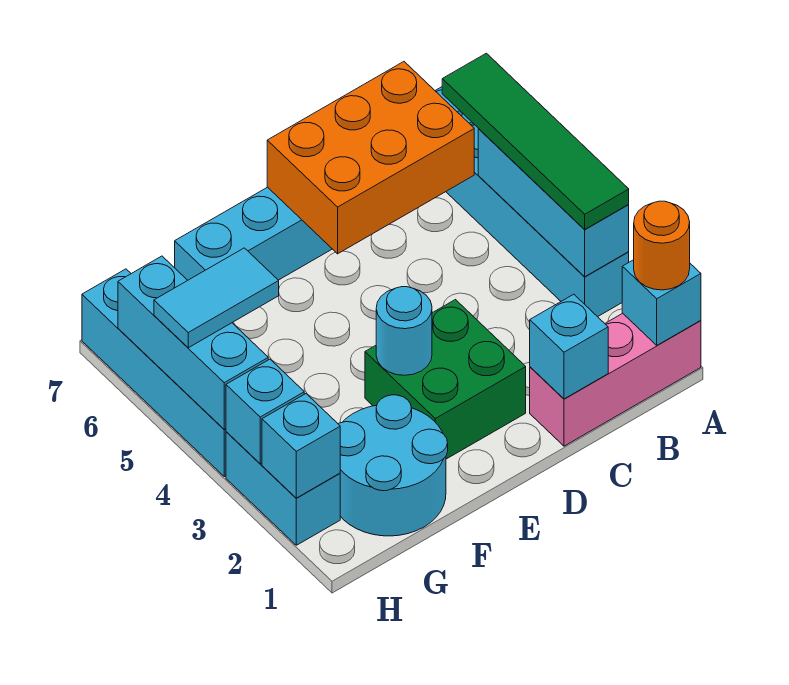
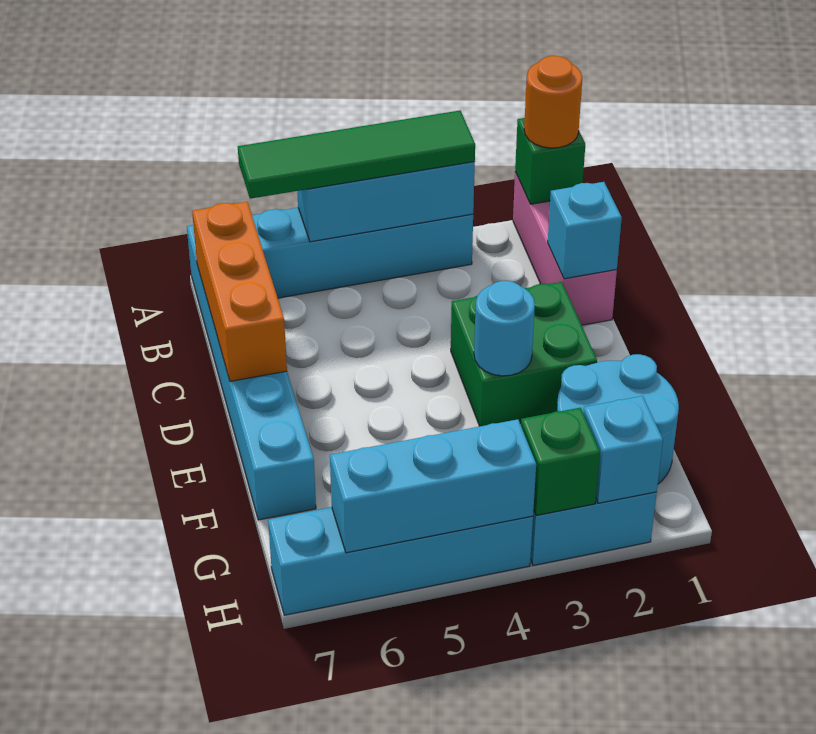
cyan brick A1 level 2 -> green brick A1 level 2
orange brick B6:D7 level 2 -> orange brick B7:D7 level 2
cyan tile G5:H5 level 3 -> none
cyan brick H3 level 2 -> green brick H3 level 2

